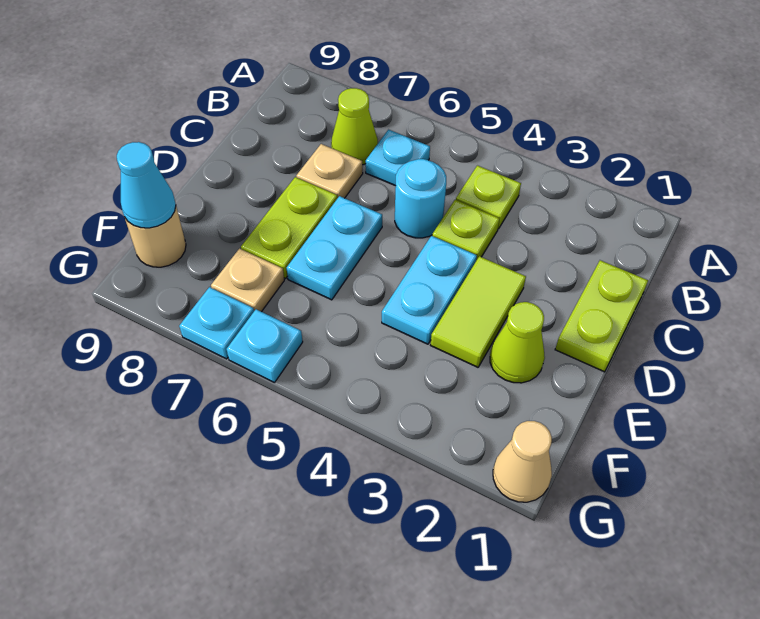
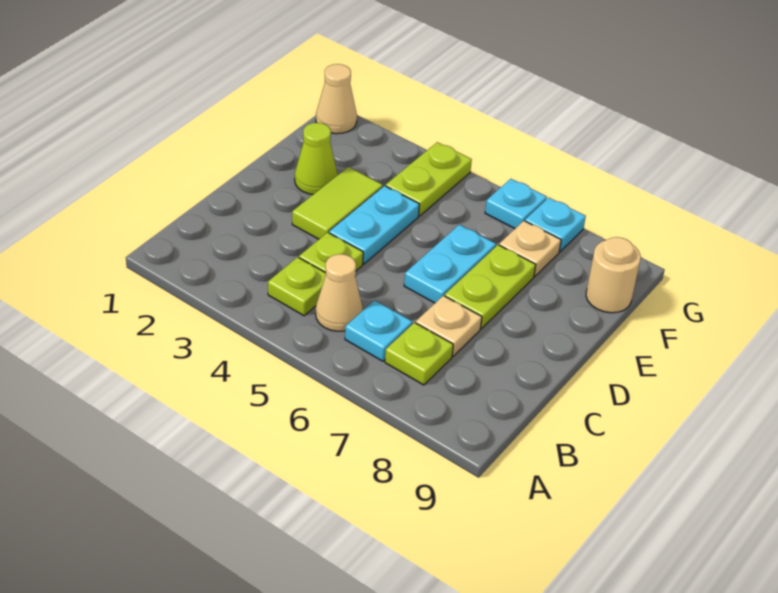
none -> tan cone B5 level 1
lime cone B7 level 1 -> lime plate B7 level 1
lime plate C1:D1 level 1 -> lime plate F4:G4 level 1
cyan round brick C5 level 1 -> none
cyan cone F9 level 2 -> none

